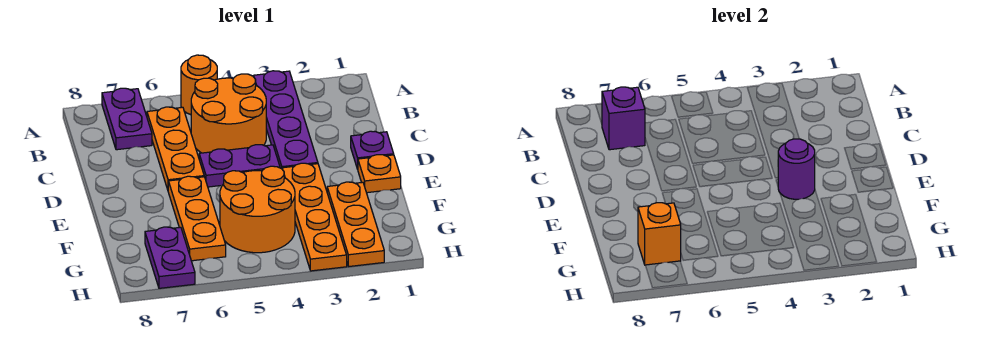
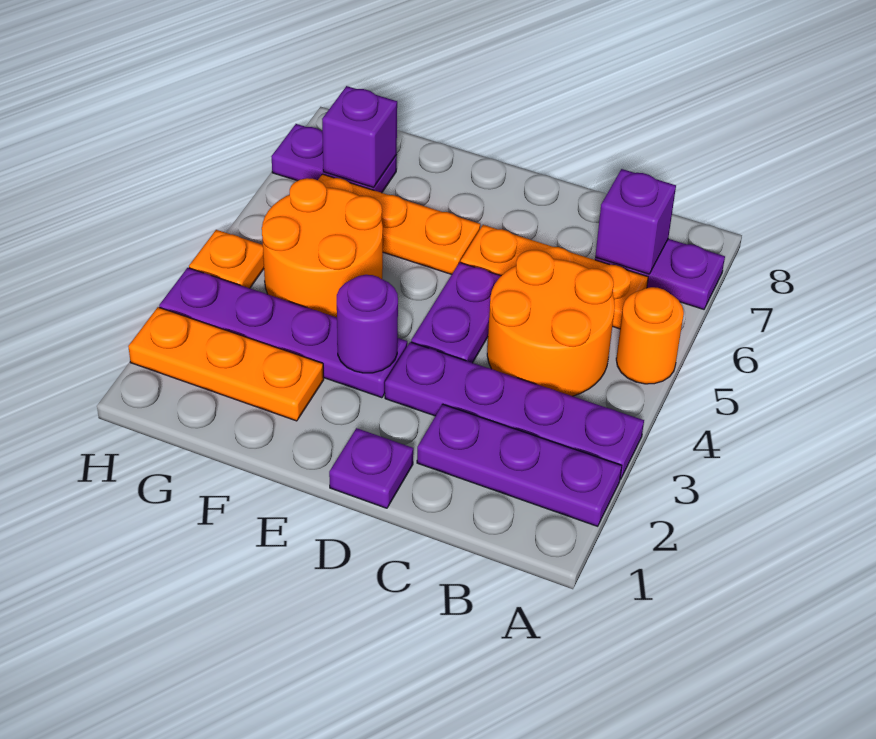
none -> purple plate A2:C2 level 1
orange plate E1 level 1 -> orange plate H4 level 1
orange plate E3:H3 level 1 -> purple plate E3:H3 level 1
orange brick G7 level 2 -> purple brick G7 level 2

